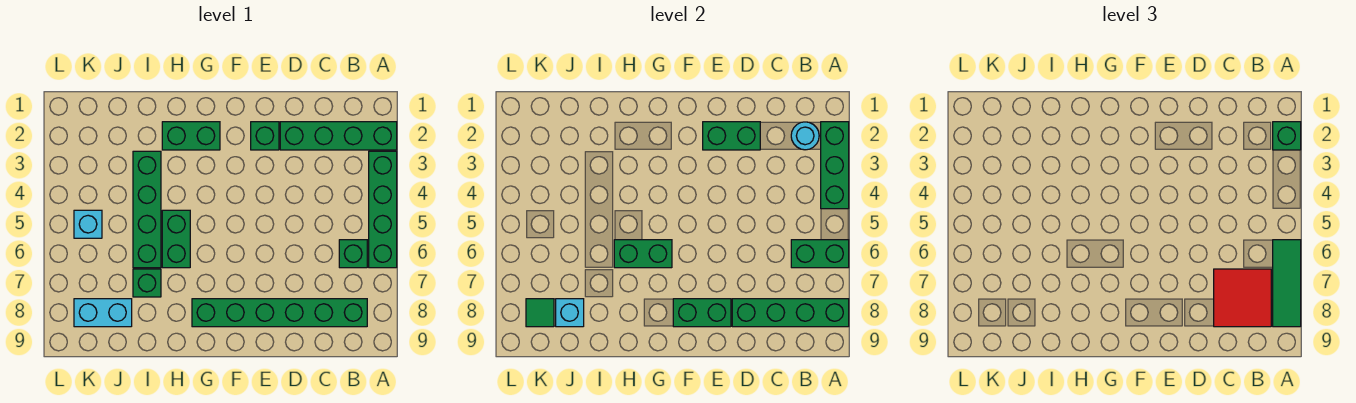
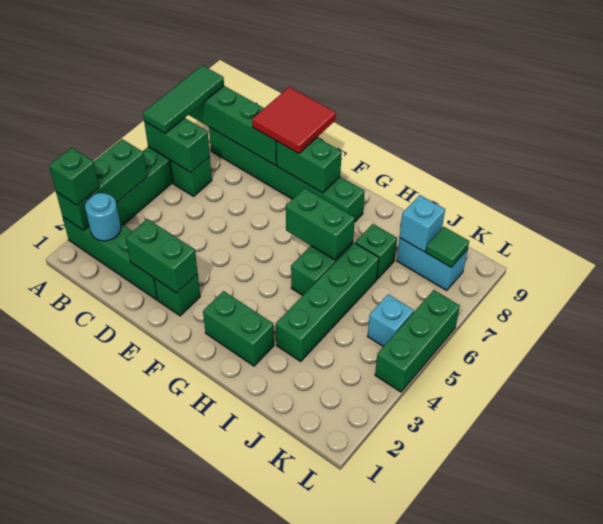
red tile B7:C8 level 3 -> red tile D8:E9 level 3
none -> green brick L4:L6 level 1

